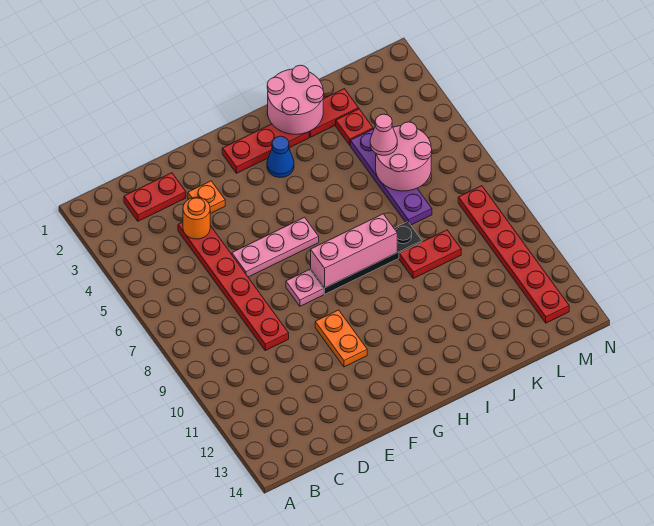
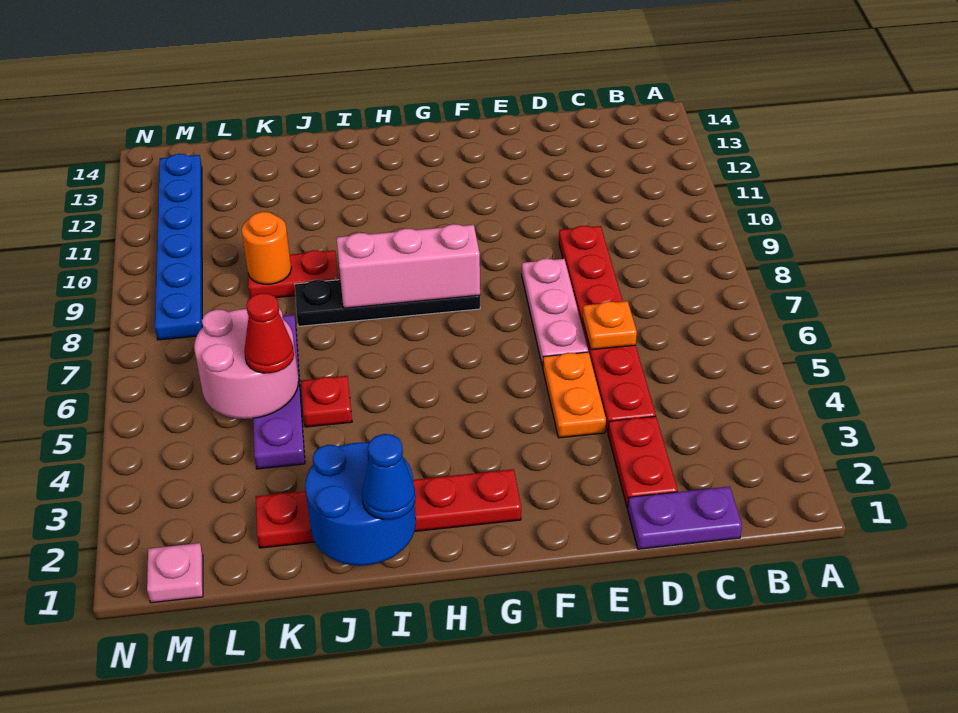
none -> purple plate C1:D1 level 1
red plate C2:D2 level 1 -> red plate D2:D3 level 1
orange round brick D4 level 2 -> orange round brick K9 level 2
orange plate E3 level 1 -> orange plate D6 level 2
pink plate E6:G6 level 1 -> pink plate E6:E8 level 1
pink plate F8 level 1 -> pink plate M1 level 1
orange plate F10:F11 level 1 -> orange plate E4:E5 level 1
blue cone H3 level 1 -> blue cone I1 level 3
pink round brick I1:J2 level 2 -> blue round brick I1:J2 level 2
red plate K3 level 1 -> red plate J5 level 1
pink cone K5 level 3 -> red cone K5 level 3
red plate M8:M13 level 1 -> blue plate M8:M13 level 1

